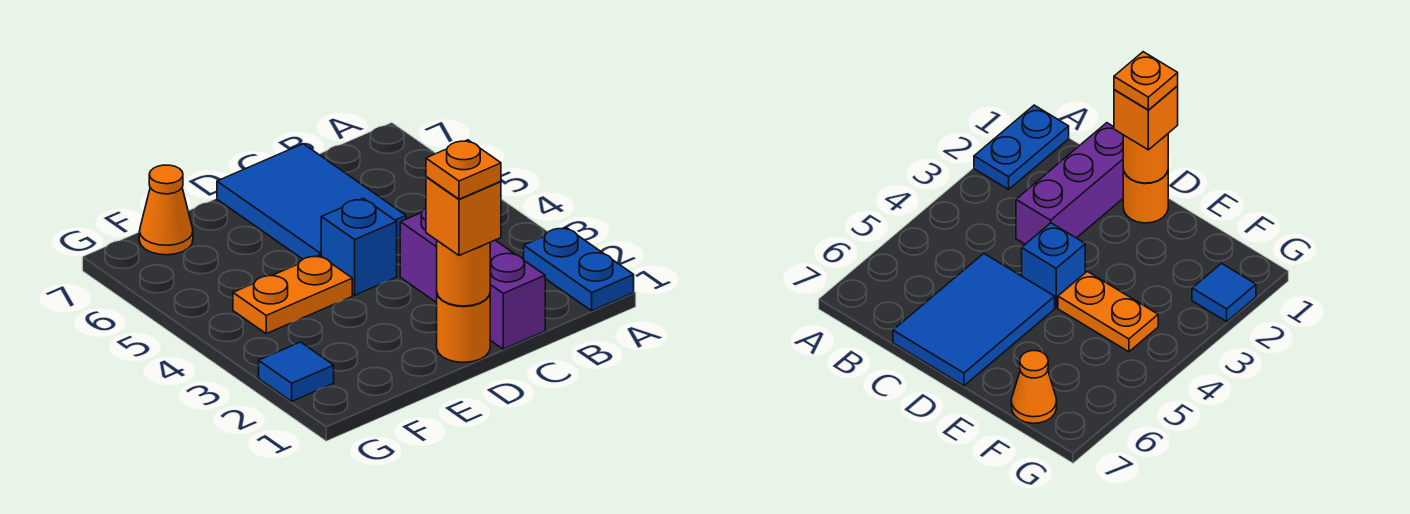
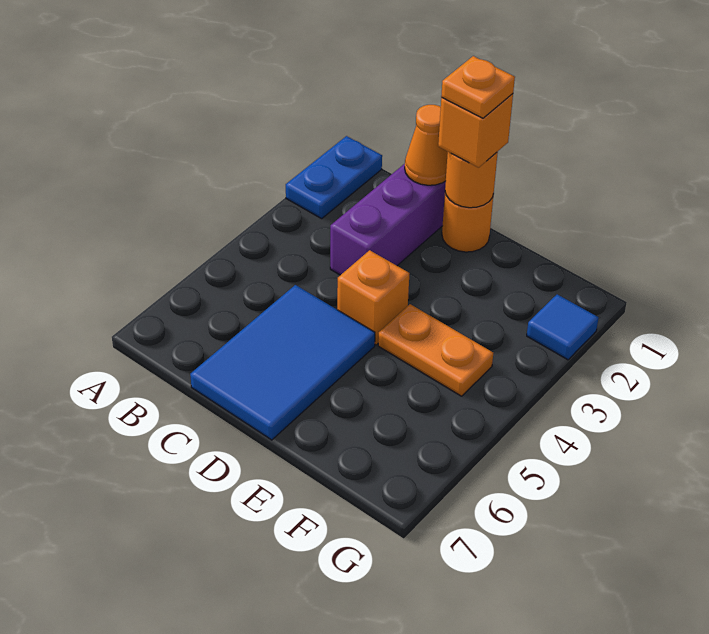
blue brick D4 level 1 -> orange brick D4 level 1
orange cone F7 level 1 -> orange cone C1 level 2

